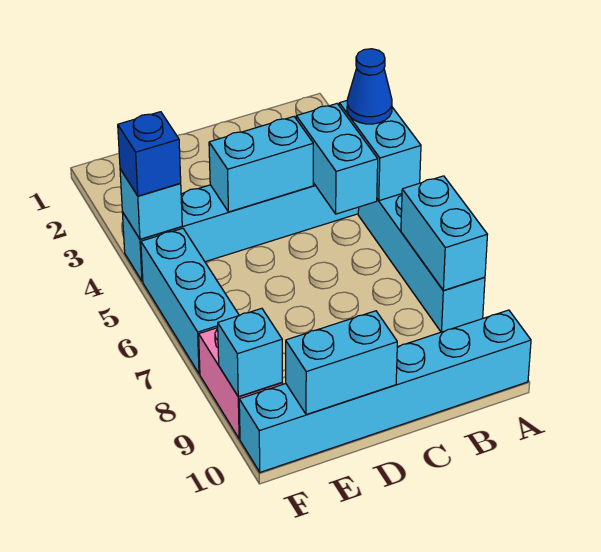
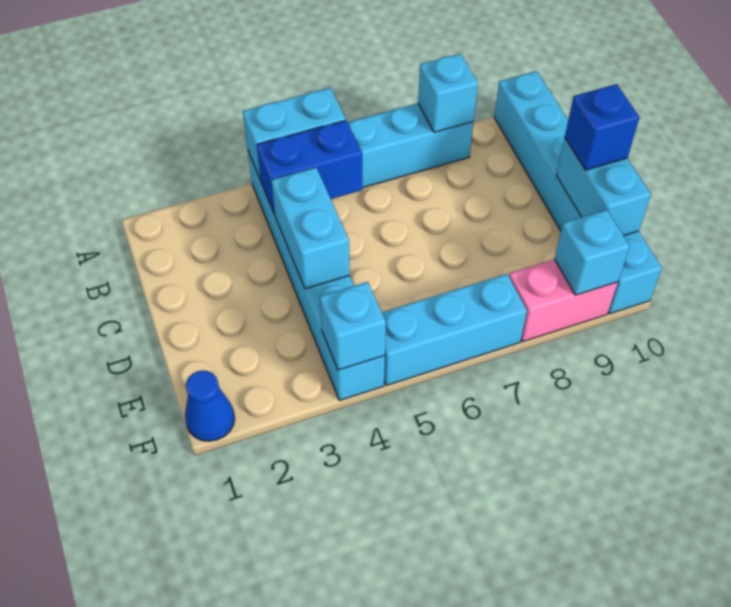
blue cone A4 level 3 -> blue cone F1 level 1
cyan brick A7:A8 level 2 -> cyan brick A8 level 2
cyan brick B4:B5 level 2 -> blue brick B4:B5 level 2
blue brick F4 level 3 -> blue brick D10 level 3

